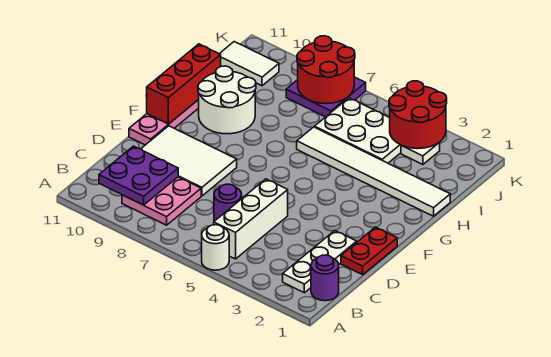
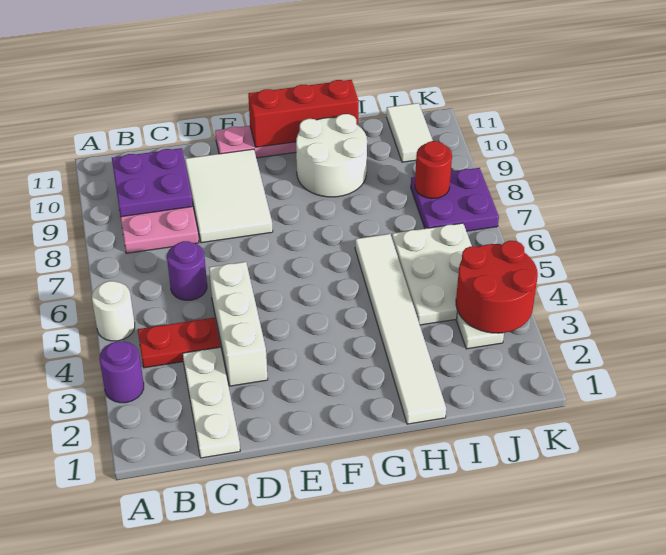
purple round brick B1 level 1 -> purple round brick A3 level 1
white plate B2:D2 level 1 -> white plate C1:C3 level 1
white brick B5:D5 level 1 -> white brick D3:D5 level 1
red plate D1:E1 level 1 -> red plate B4:C4 level 1
red round brick J7:K8 level 2 -> red round brick J8 level 2

